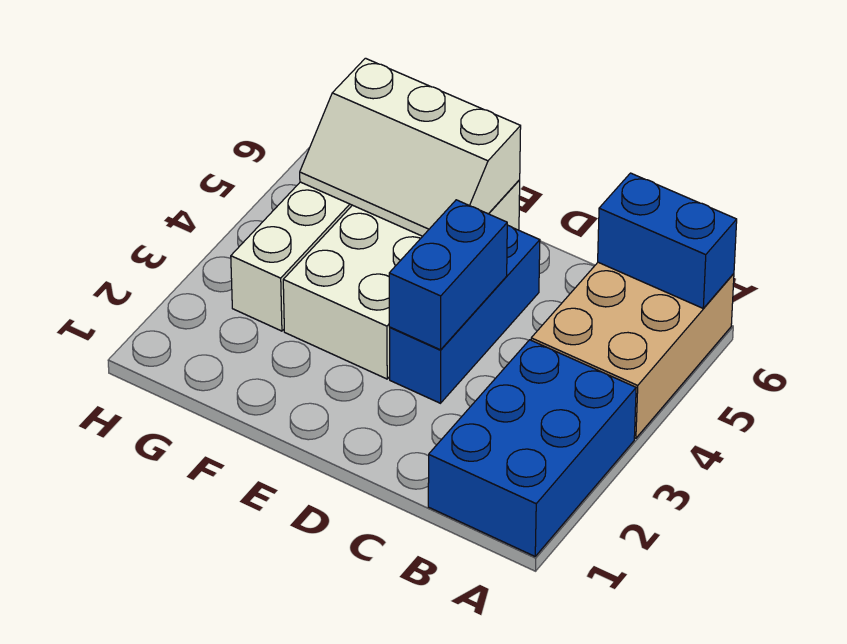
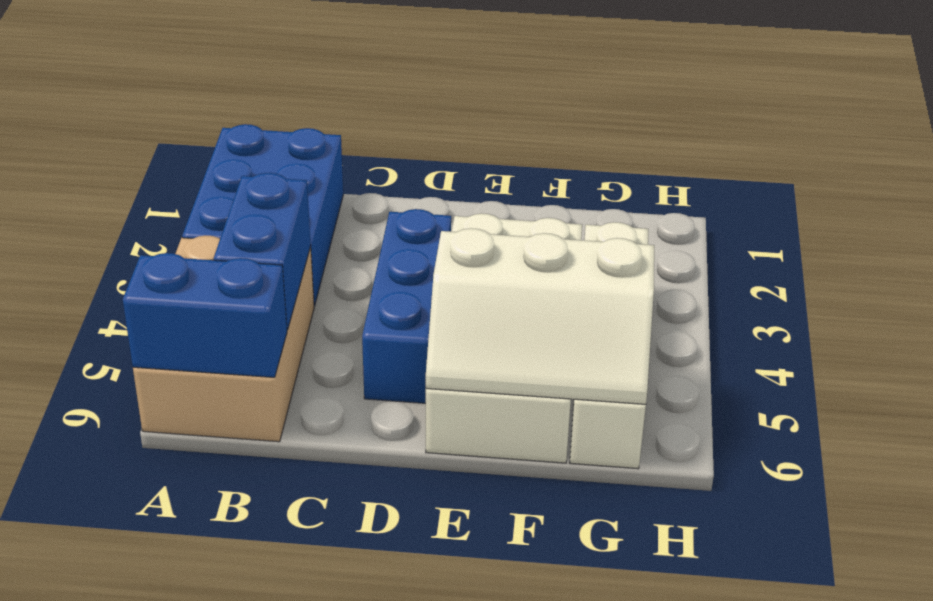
blue brick D3:D4 level 2 -> blue brick B4:B5 level 2
white slope E5:G6 level 2 top 6 -> white slope E5:G6 level 2 top 5

